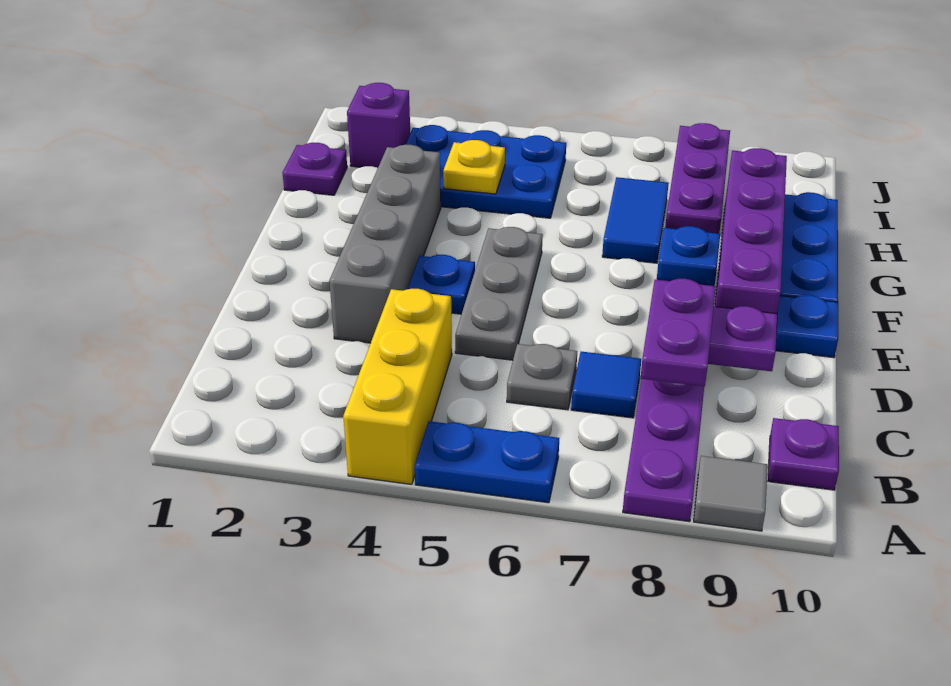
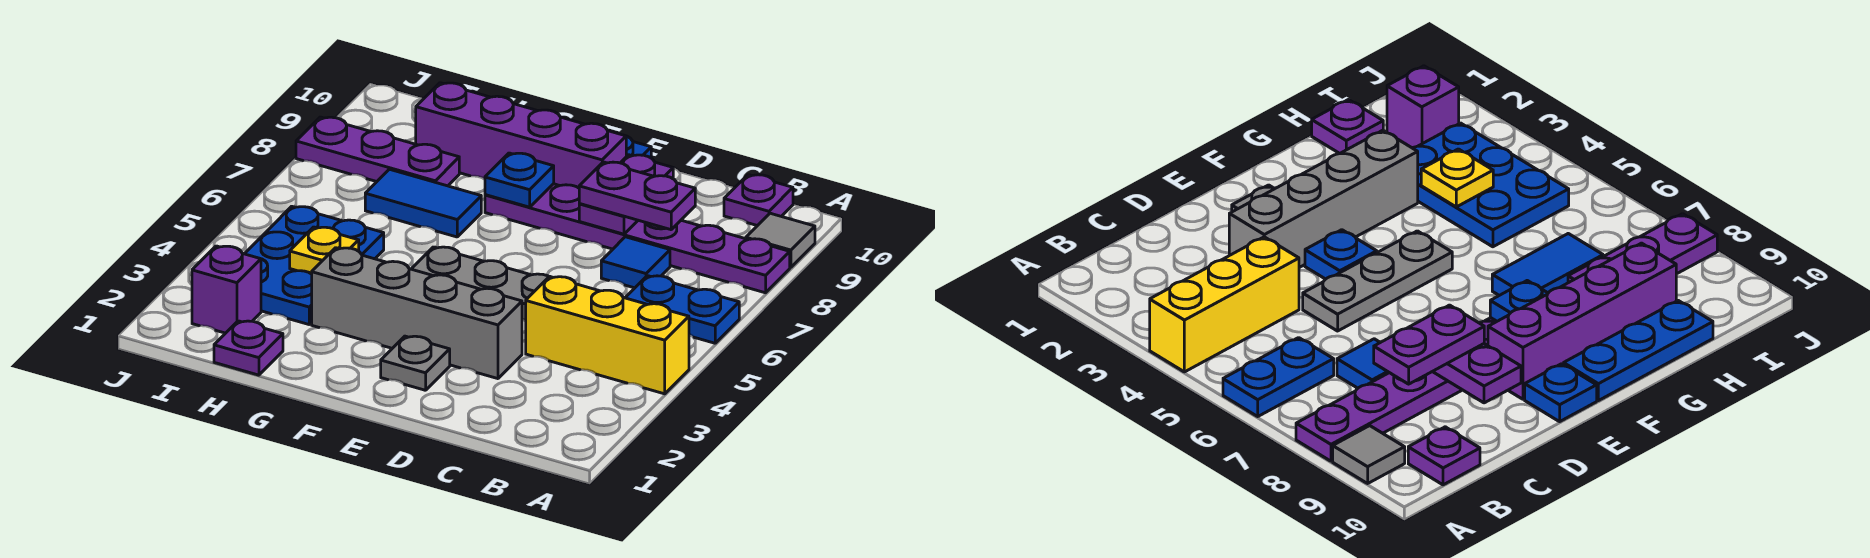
blue plate A5:A6 level 1 -> blue plate A6:B6 level 1
grey plate C6 level 1 -> grey plate E2 level 1

